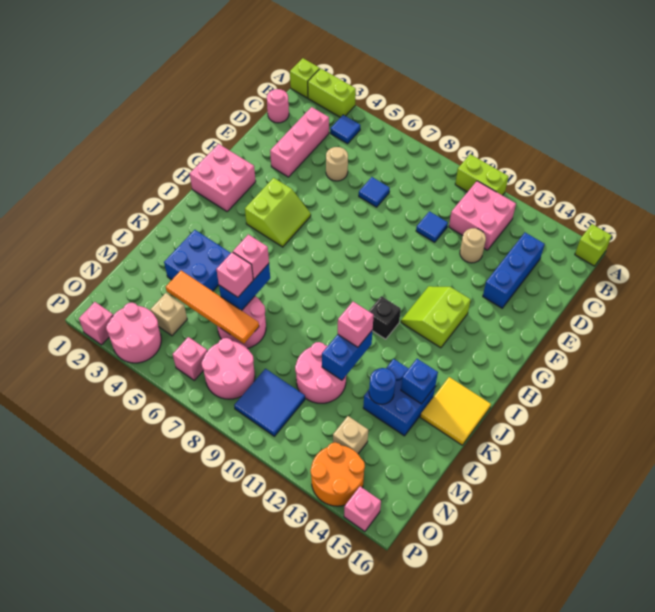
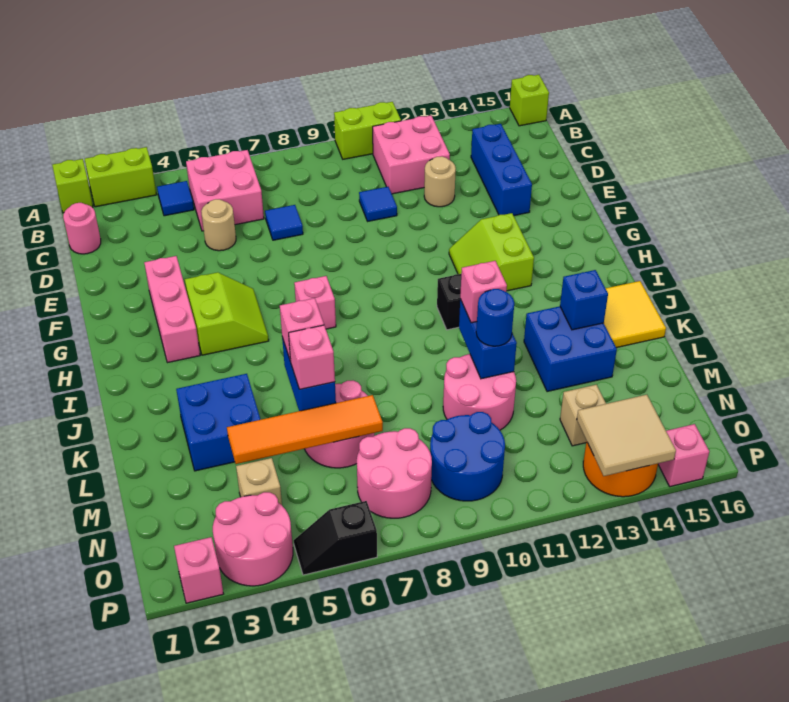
pink brick C3:E3 level 1 -> pink brick F3:H3 level 1
pink brick G1:H2 level 1 -> pink brick B5:C6 level 1
blue round brick L13 level 2 -> blue round brick L11 level 3
blue tile N9:O10 level 1 -> blue round brick N9:O10 level 1
pink brick O6 level 1 -> pink brick H7 level 1
none -> tan tile O13:P14 level 2
none -> black slope P5:P6 level 1 top 6

